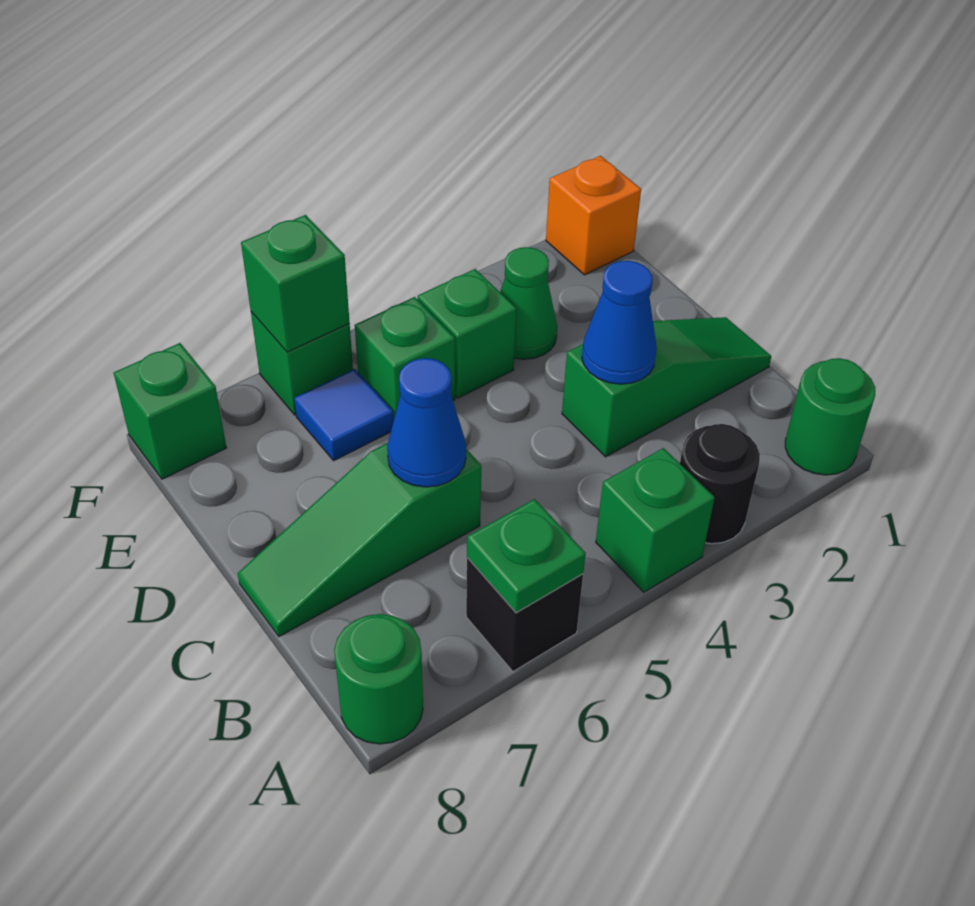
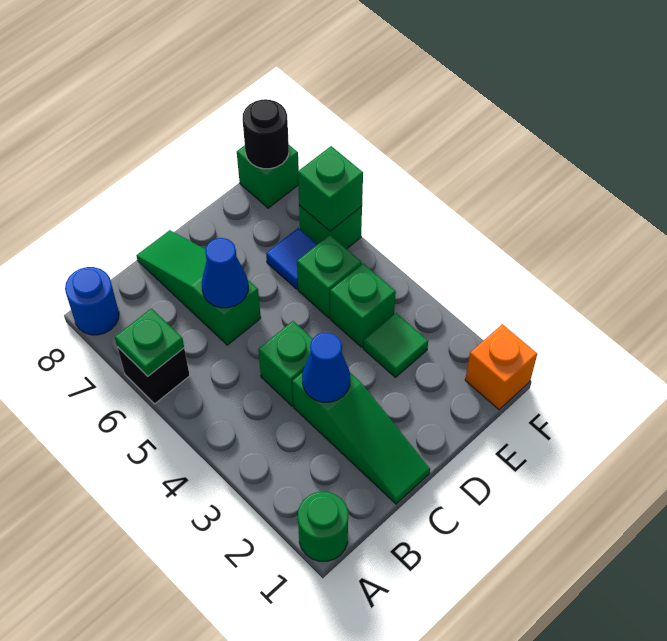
black round brick A3 level 1 -> black round brick F8 level 2
green brick A4 level 1 -> green brick C4 level 1
green round brick A8 level 1 -> blue round brick A8 level 1
green cone E3 level 1 -> green tile E3 level 1

